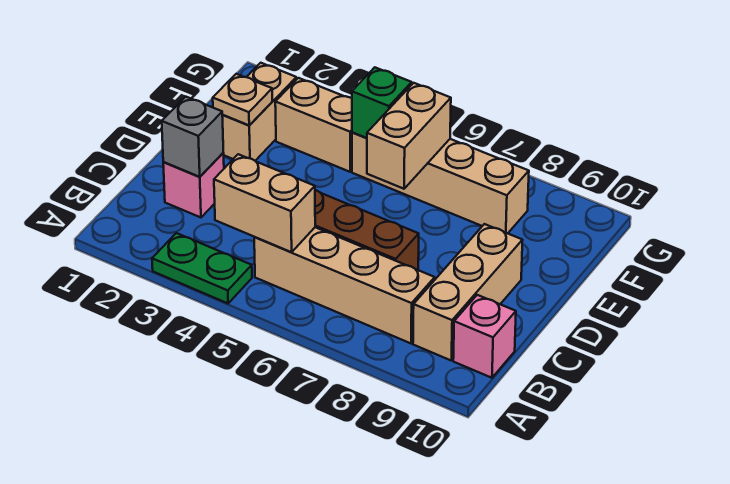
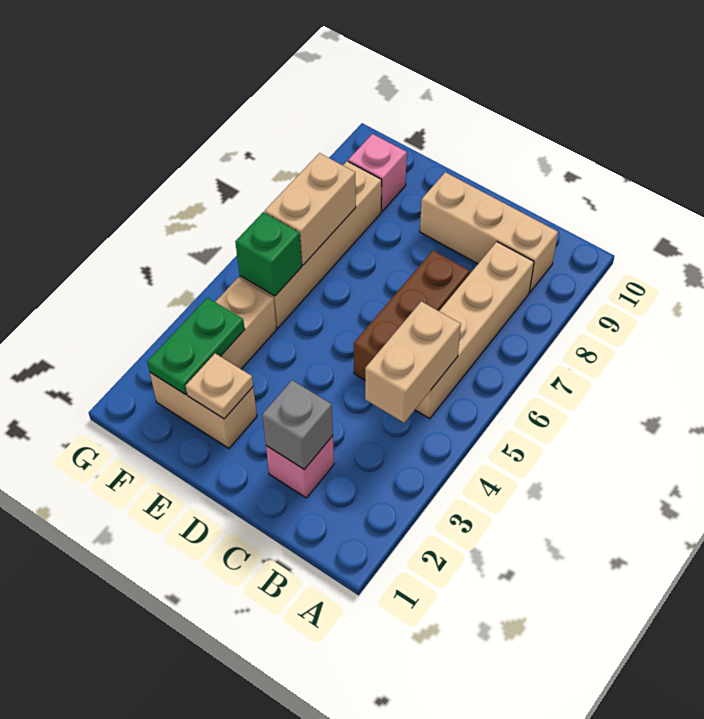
green plate A3:A4 level 1 -> green plate F2:F3 level 2
pink brick B10 level 1 -> pink brick F9 level 1
tan brick E6:F6 level 2 -> tan brick F6:F7 level 2

